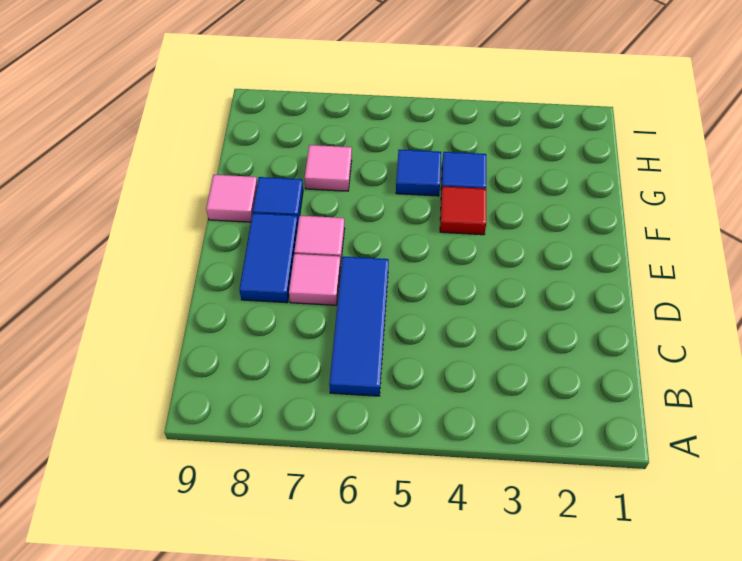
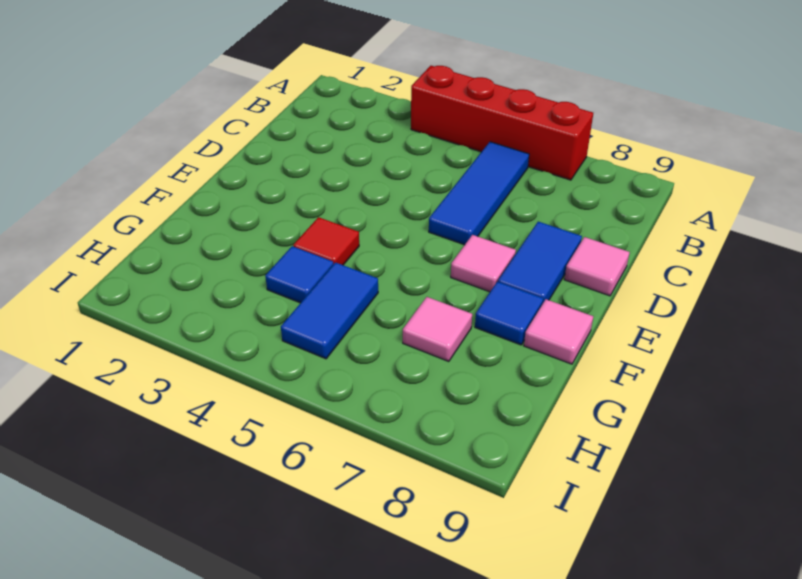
none -> red brick A4:A7 level 1
pink tile D7 level 1 -> pink tile D9 level 1
blue tile G5 level 1 -> blue tile G5:H5 level 1

